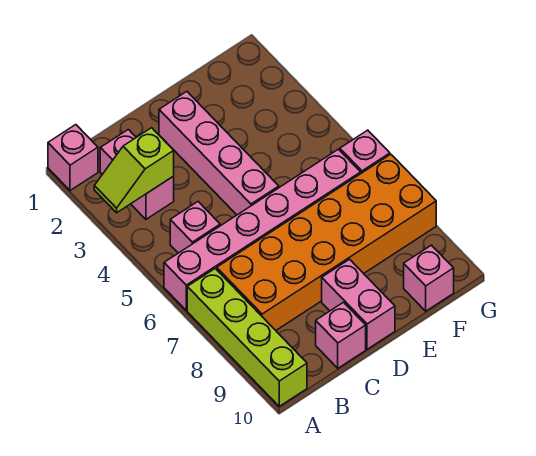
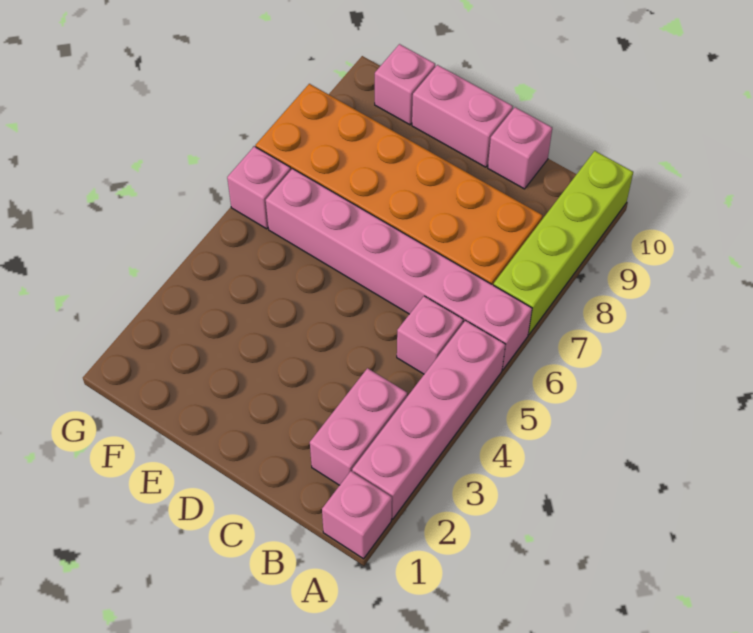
lime slope A3:B3 level 2 top B -> none
pink brick D2:D5 level 1 -> pink brick A2:A5 level 1
pink brick D9:D10 level 1 -> pink brick D10:E10 level 1

